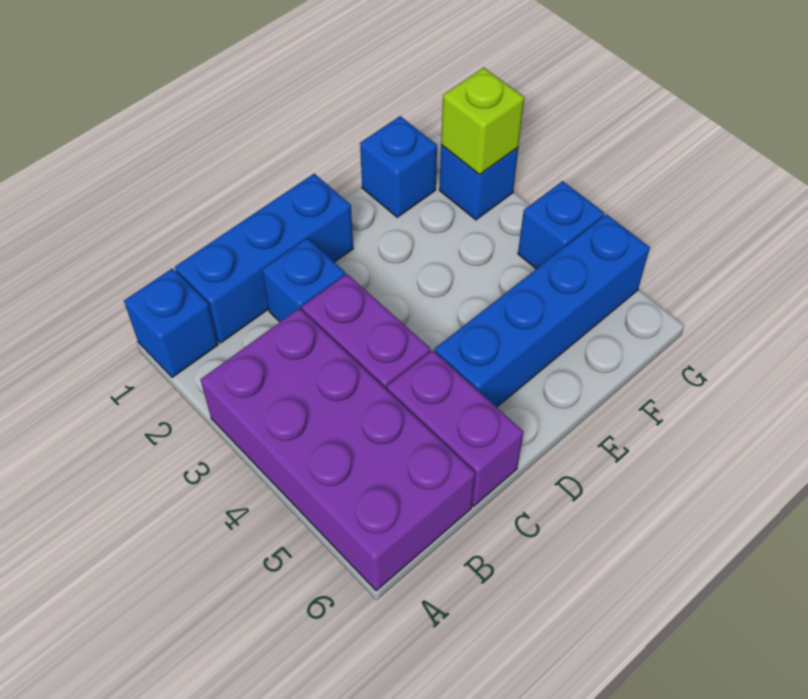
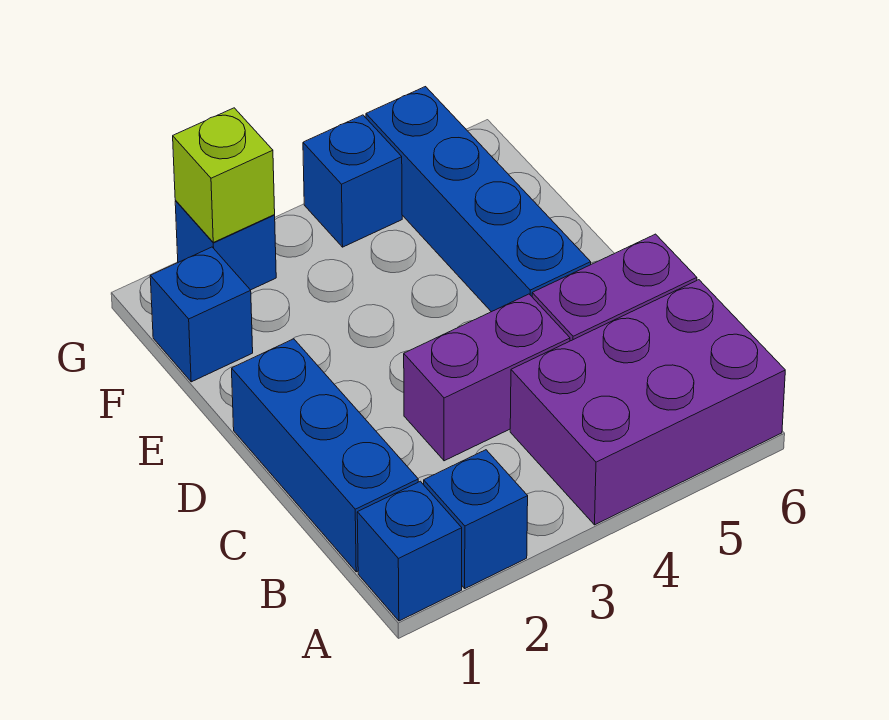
purple brick A3:B6 level 1 -> purple brick A4:B6 level 1
blue brick C2 level 1 -> blue brick A2 level 1

